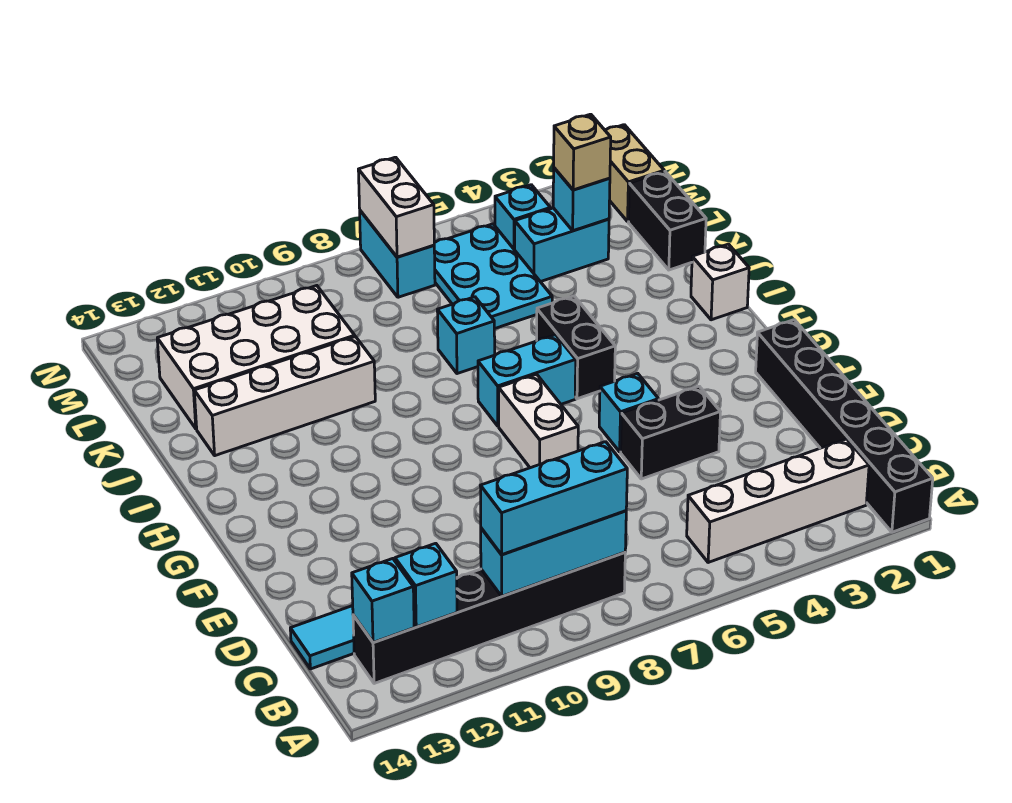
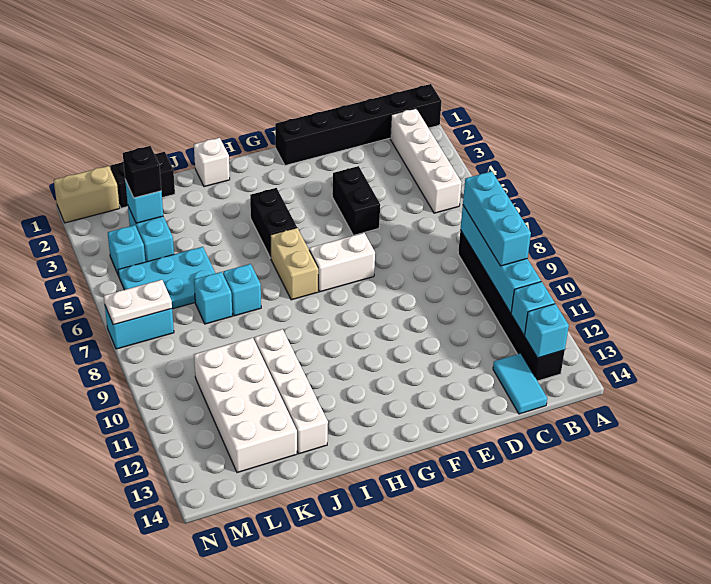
cyan brick B8:B10 level 2 -> cyan brick B8:B11 level 2
cyan brick F5 level 1 -> cyan brick K7 level 1
black brick H5:I5 level 1 -> black brick H4:H5 level 1
cyan brick H6:H7 level 1 -> tan brick H6:H7 level 1
tan brick L3 level 3 -> black brick L3 level 3
white brick M7:N7 level 2 -> white plate M7:N7 level 2

